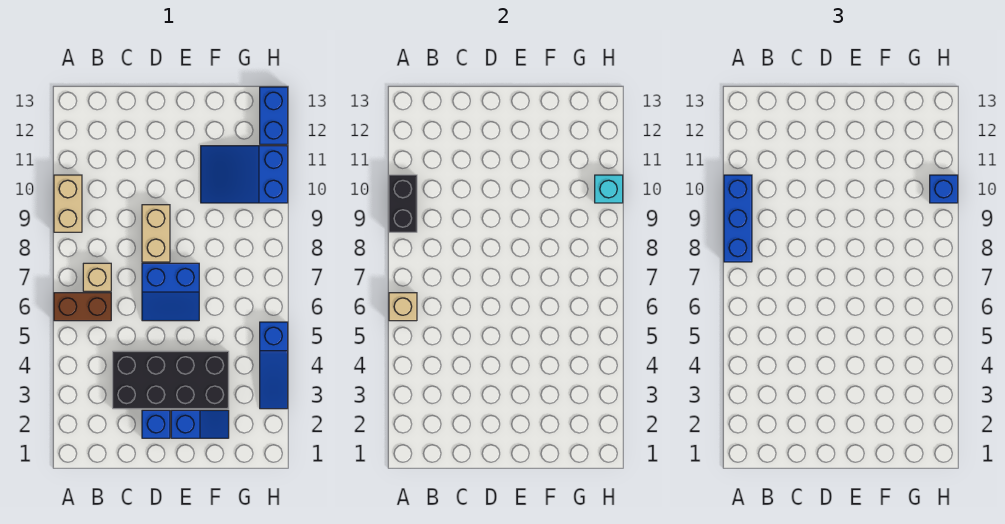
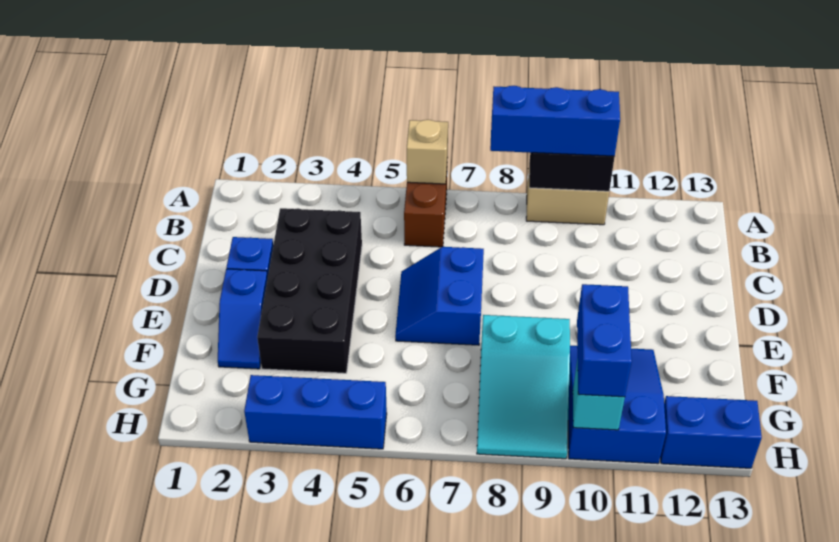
tan brick B7 level 1 -> none
tan brick D8:D9 level 1 -> none
none -> cyan slope F8:H9 level 1 top F
blue slope H3:H5 level 1 top 5 -> blue brick H3:H5 level 1
blue brick H10 level 3 -> blue brick G10:H10 level 3

